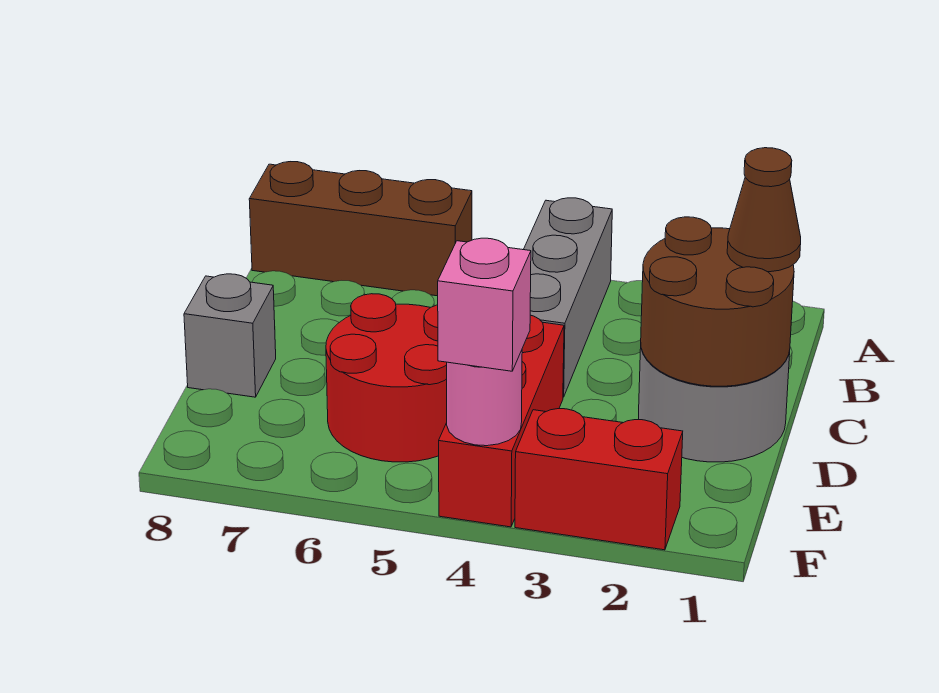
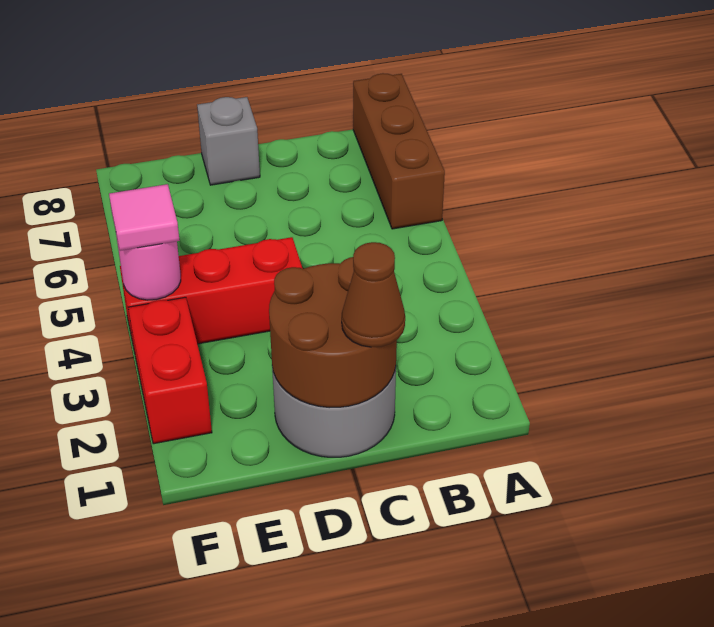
grey brick A4:C4 level 1 -> none
red round brick D5:E6 level 1 -> none
pink brick F4 level 3 -> pink tile F4 level 3

